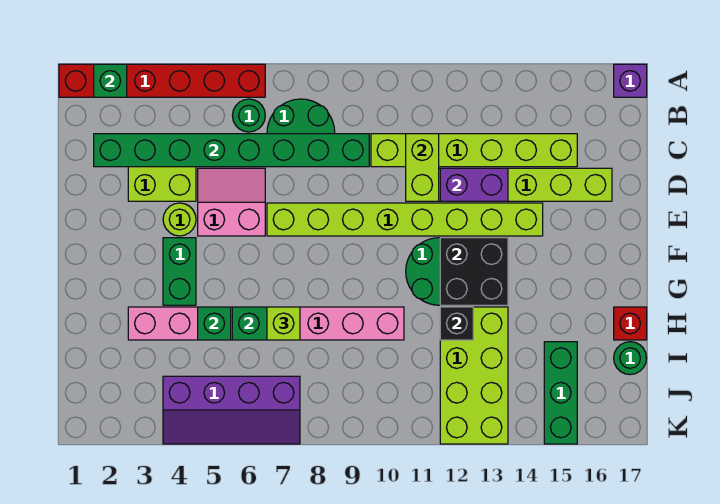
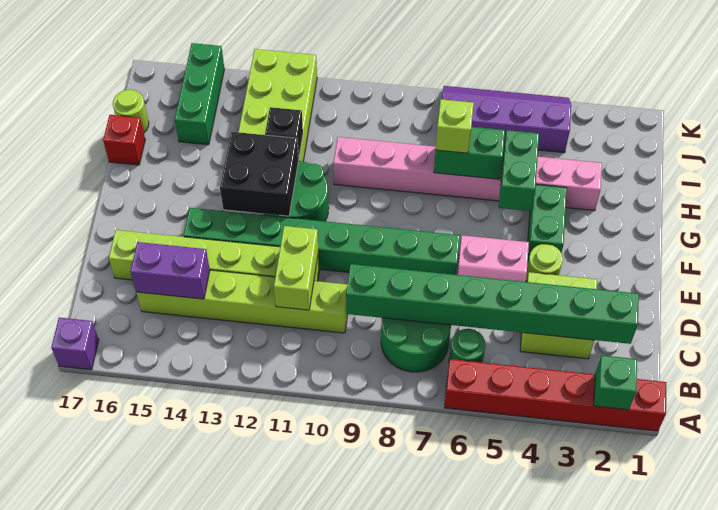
purple brick D12:D13 level 2 -> purple brick C14:C15 level 2
lime brick E7:E14 level 1 -> green brick E7:E14 level 1
green brick H5 level 2 -> green brick G5:H5 level 2
green round brick I17 level 1 -> lime round brick I17 level 1

